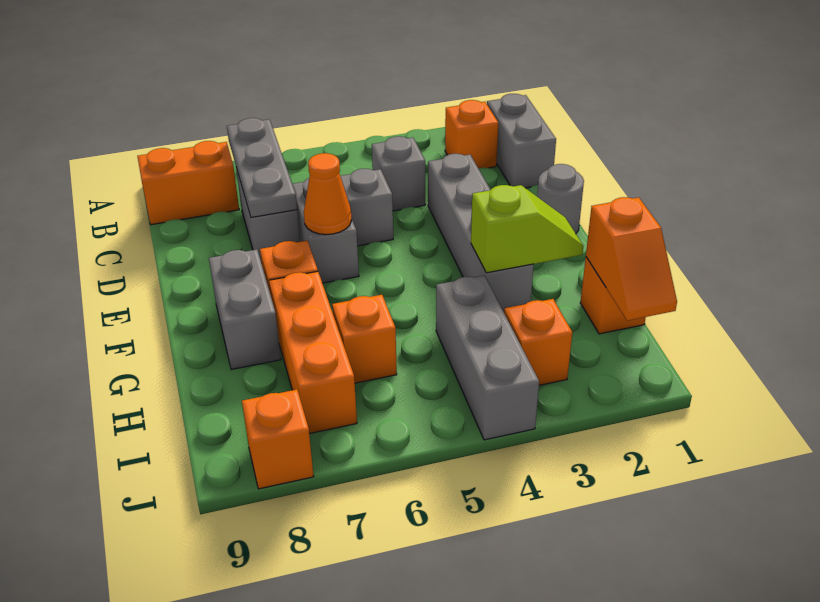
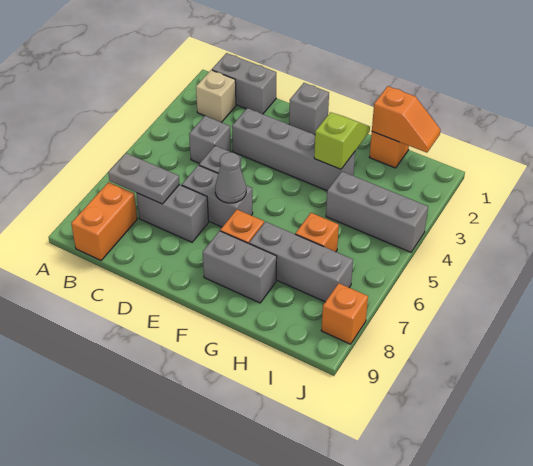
orange brick B2 level 1 -> tan brick B2 level 1
grey plate B7:D7 level 2 -> grey plate B7:C7 level 2
grey round brick E1 level 1 -> grey brick E1 level 1
orange cone E6 level 2 -> grey cone E6 level 2
orange brick G7:I7 level 1 -> grey brick G7:I7 level 1
orange brick I3 level 1 -> none

